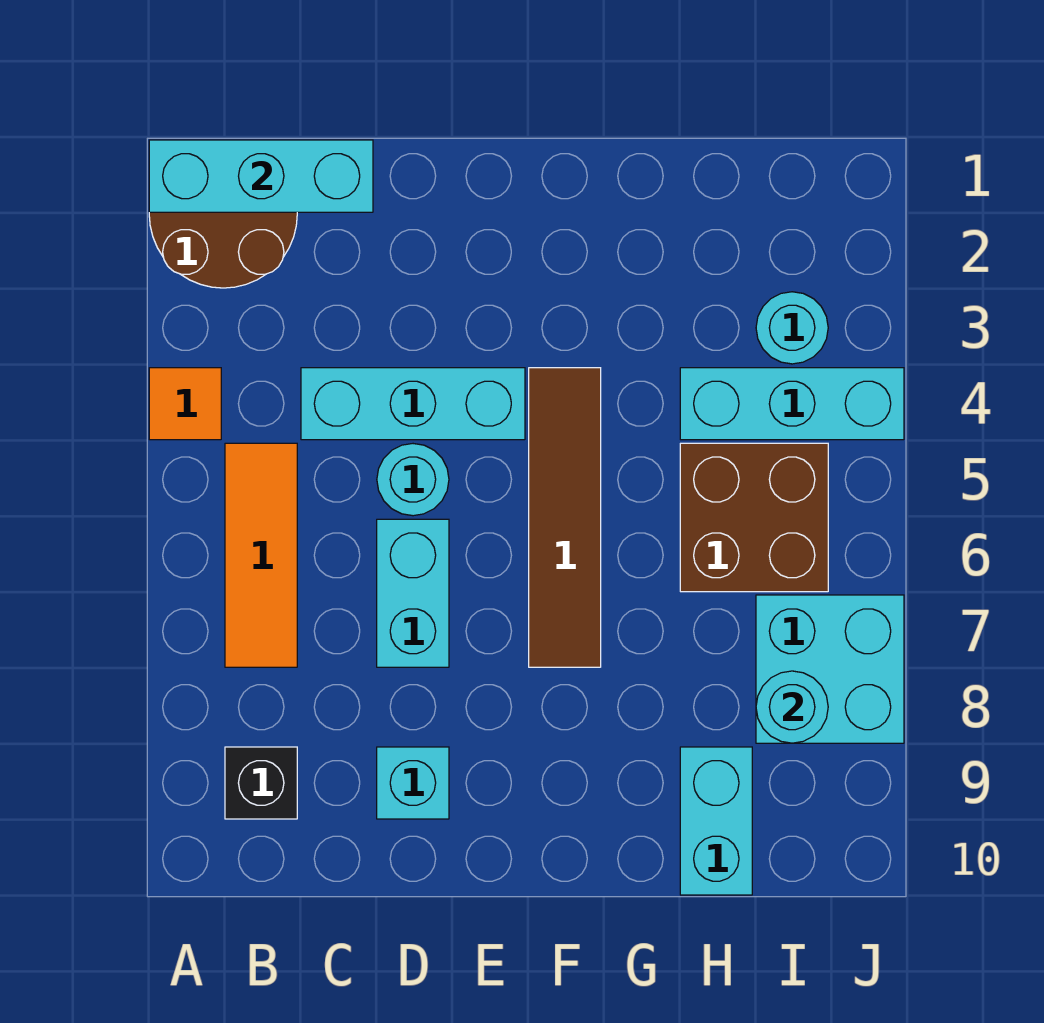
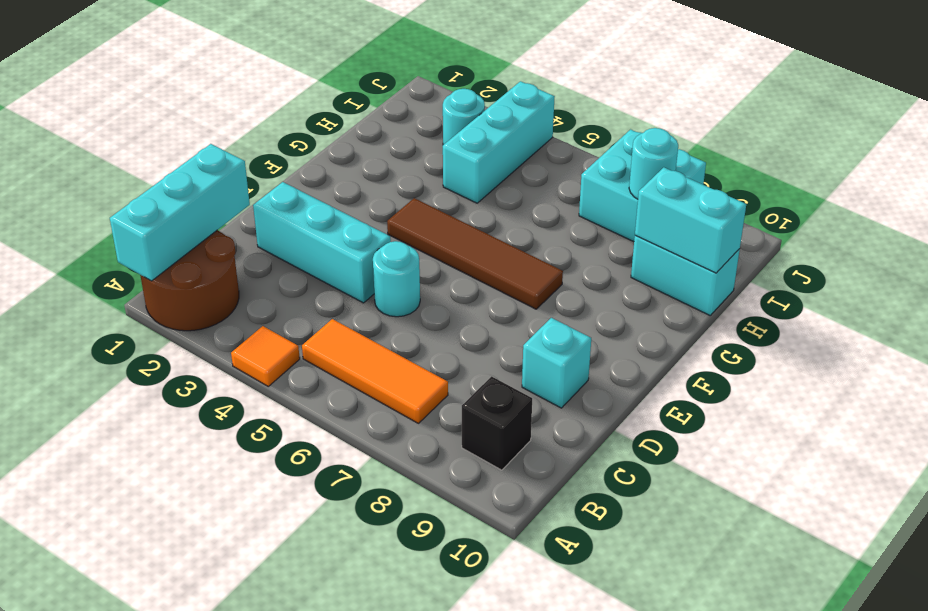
cyan brick C4:E4 level 1 -> cyan brick D2:D4 level 1
cyan brick D6:D7 level 1 -> cyan brick H9:H10 level 2
brown brick H5:I6 level 1 -> none

